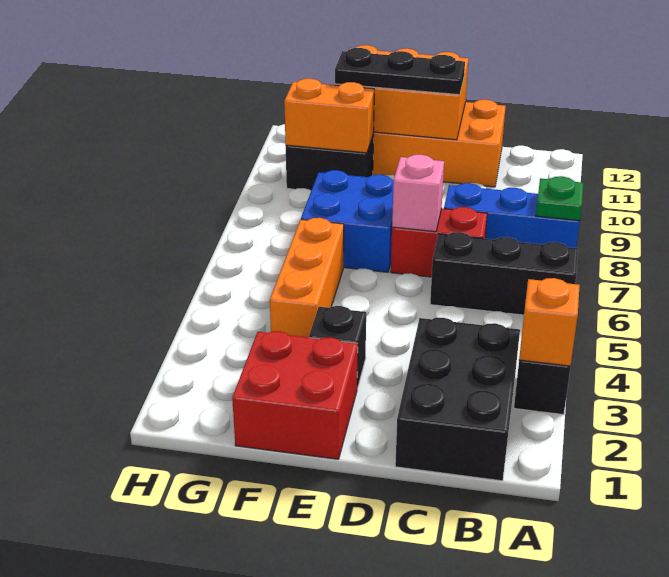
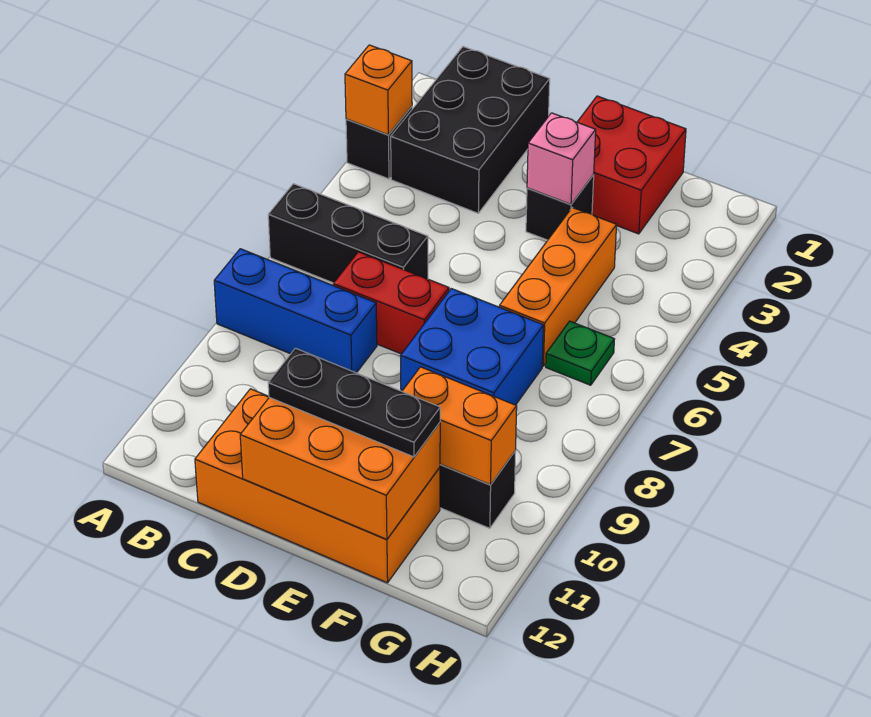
green plate A8 level 2 -> green plate G6 level 1
pink brick D7 level 2 -> pink brick E3 level 2

